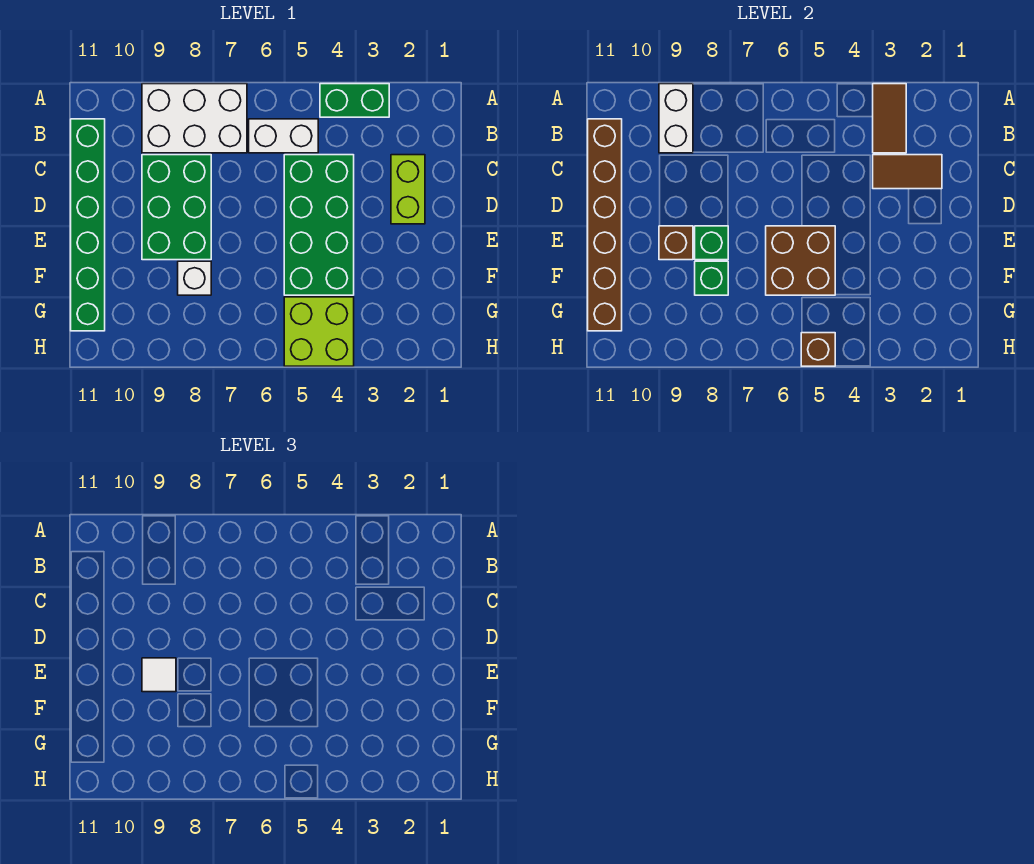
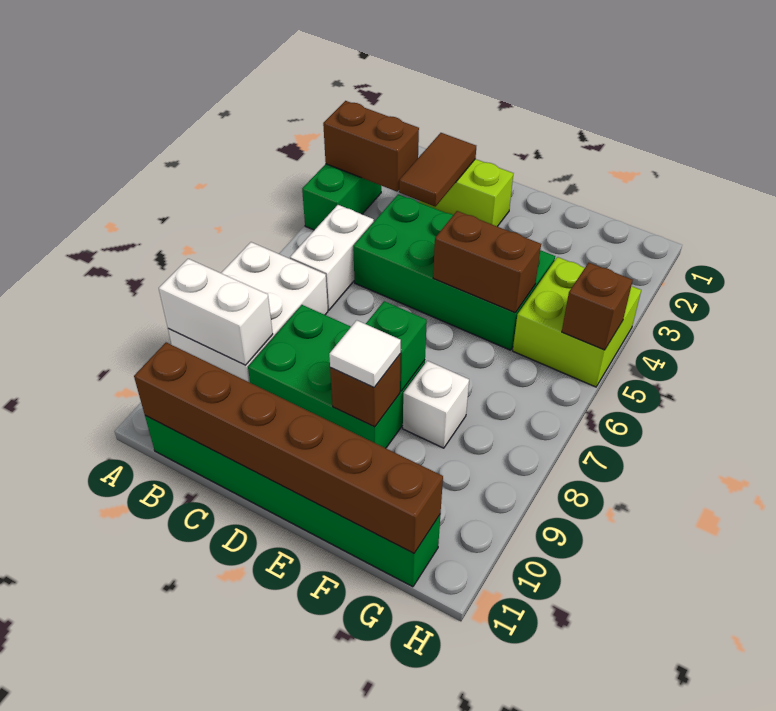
brown tile A3:B3 level 2 -> brown brick A3:B3 level 2
brown brick E5:F6 level 2 -> brown brick E5:F5 level 2
green brick F8 level 2 -> none

